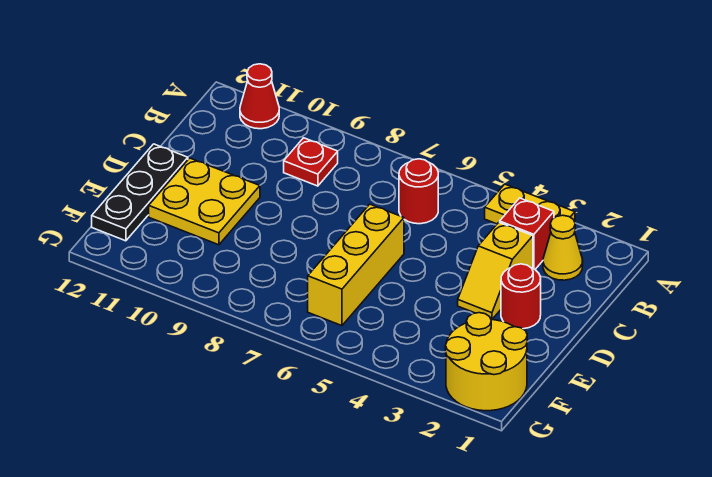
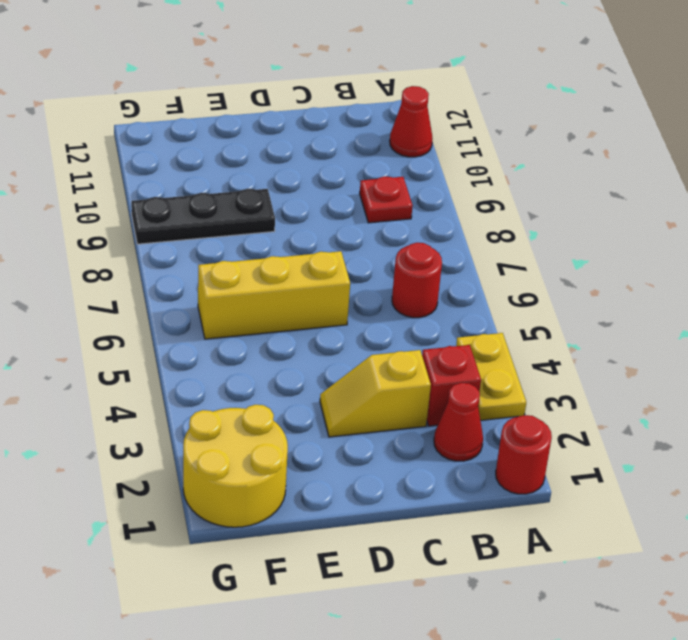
yellow cone B2 level 1 -> red cone B2 level 1
red round brick D2 level 1 -> red round brick A1 level 1
yellow plate D10:E11 level 1 -> none
black plate D12:F12 level 1 -> black plate E9:G9 level 1

